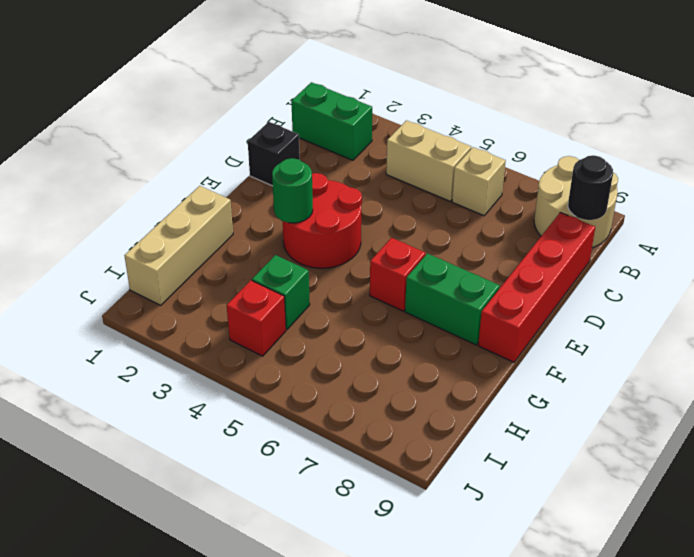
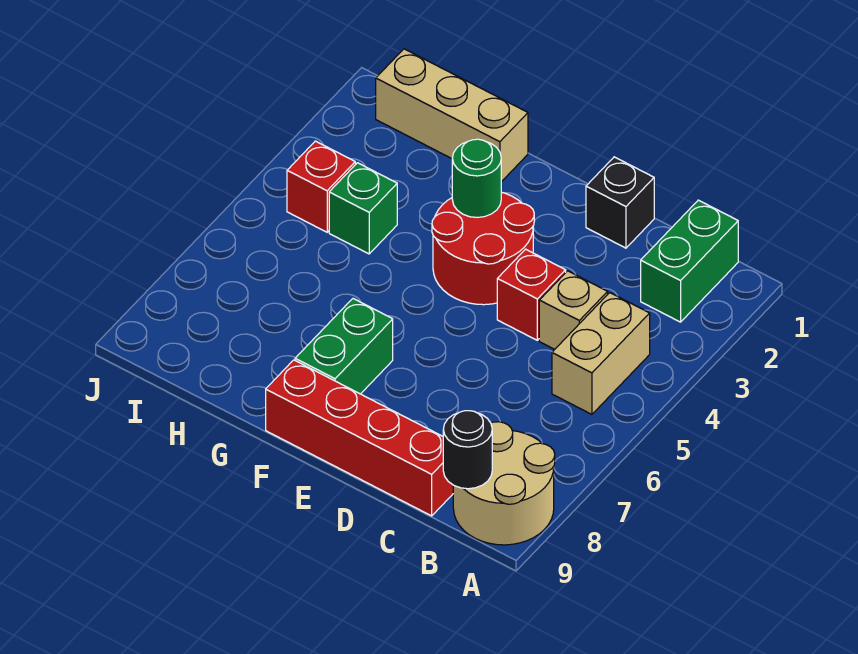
tan brick B6 level 1 -> tan brick C4 level 1
red brick F6 level 1 -> red brick D4 level 1

